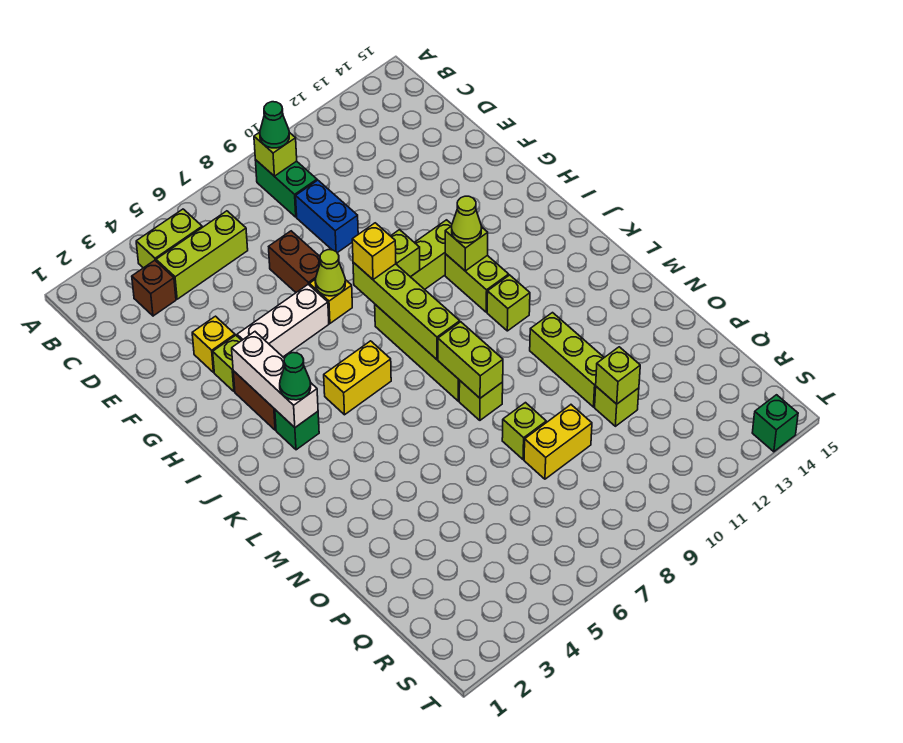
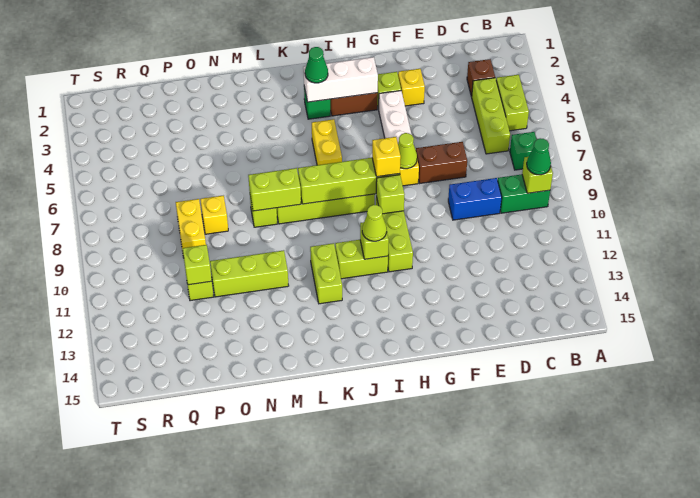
lime brick K11 level 1 -> lime brick K11:K12 level 1
lime brick O8 level 1 -> yellow brick O8 level 1
green brick T14 level 1 -> green brick B7 level 1

